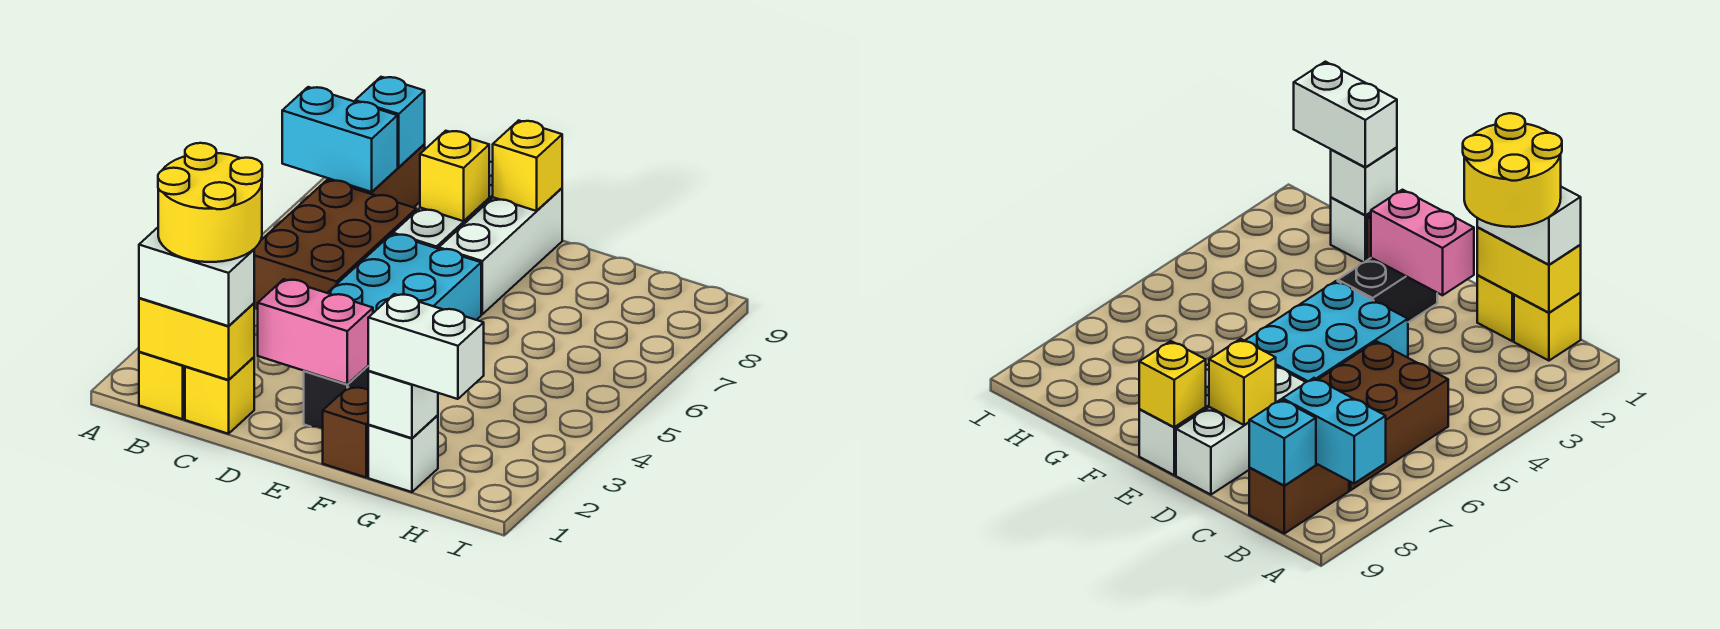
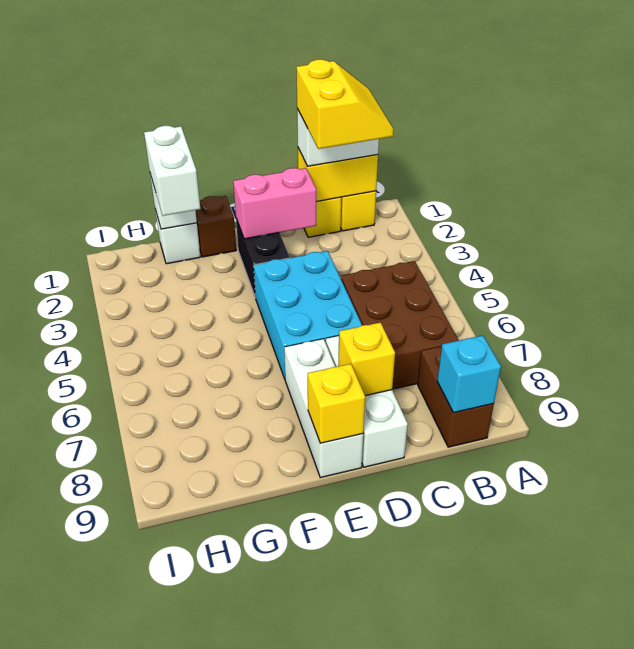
cyan brick A8:B8 level 2 -> none
yellow round brick B1:C2 level 4 -> yellow slope B1:C2 level 4 top C
white brick G1:H1 level 3 -> white brick G1:G2 level 3

